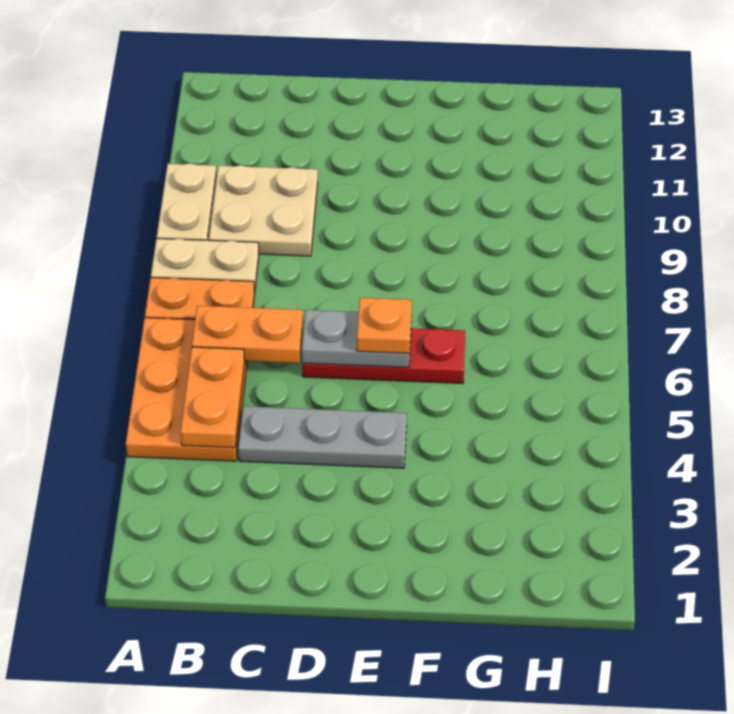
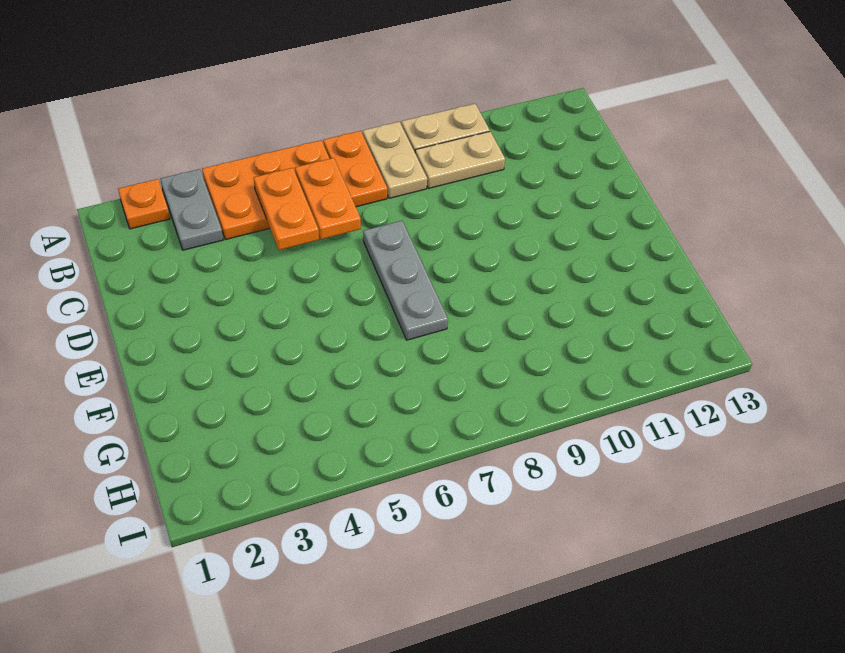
orange plate B4:B5 level 2 -> orange plate B5:C5 level 2
tan plate B9:C10 level 1 -> tan plate B9:B10 level 1
grey plate C4:E4 level 1 -> grey plate D7:F7 level 1
red plate D6:F6 level 1 -> none
grey plate D6:E6 level 2 -> grey plate A3:B3 level 1
orange plate E6 level 3 -> orange plate A2 level 1

